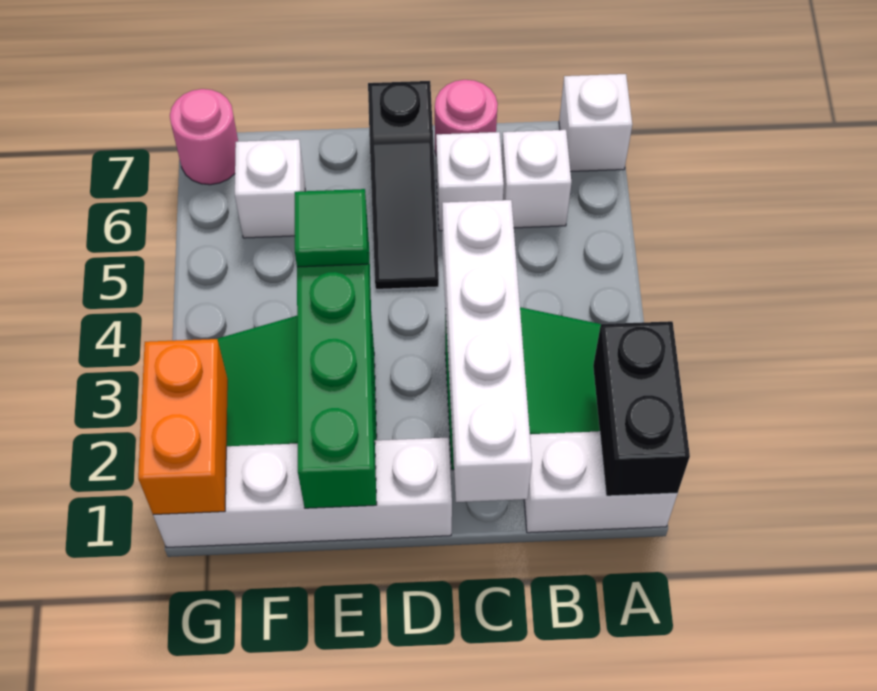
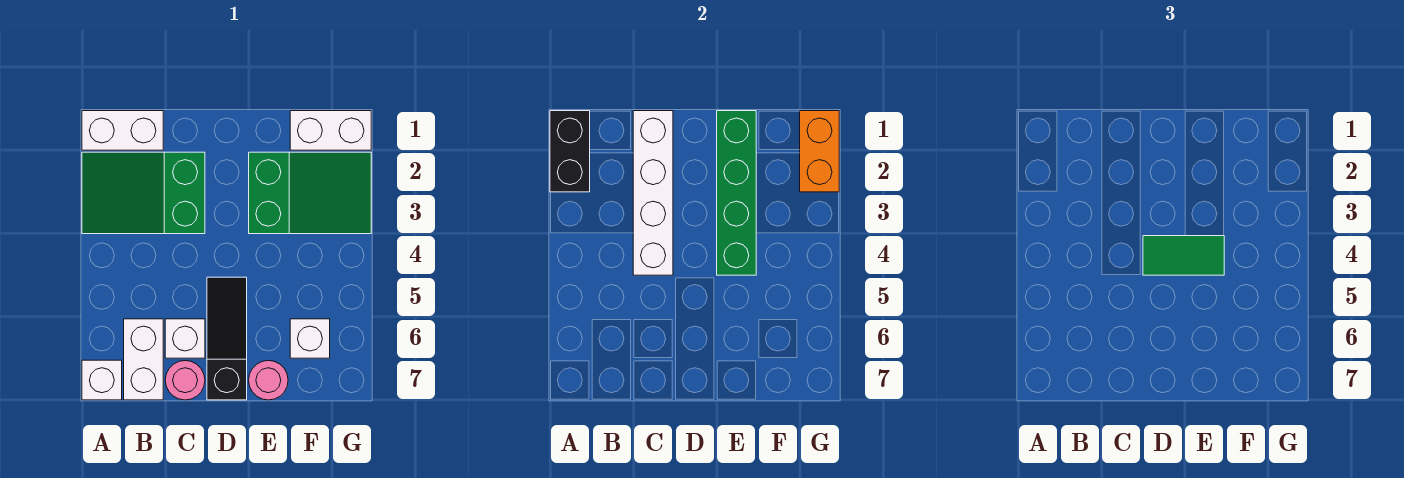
white brick B6 level 1 -> white brick B6:B7 level 1
white brick D1:G1 level 1 -> white brick F1:G1 level 1
green tile E4 level 3 -> green tile D4:E4 level 3
pink round brick G7 level 1 -> pink round brick E7 level 1

